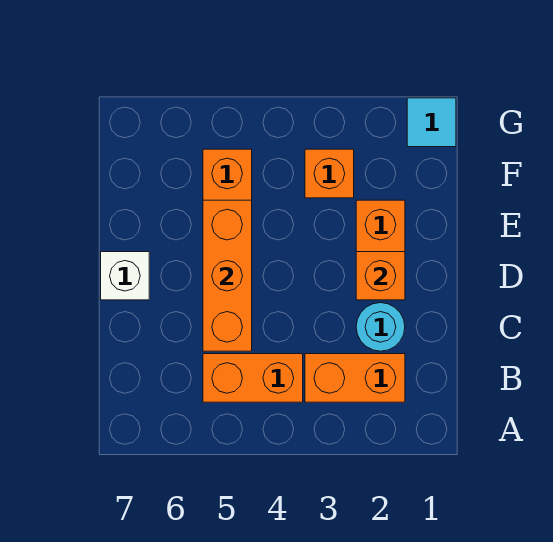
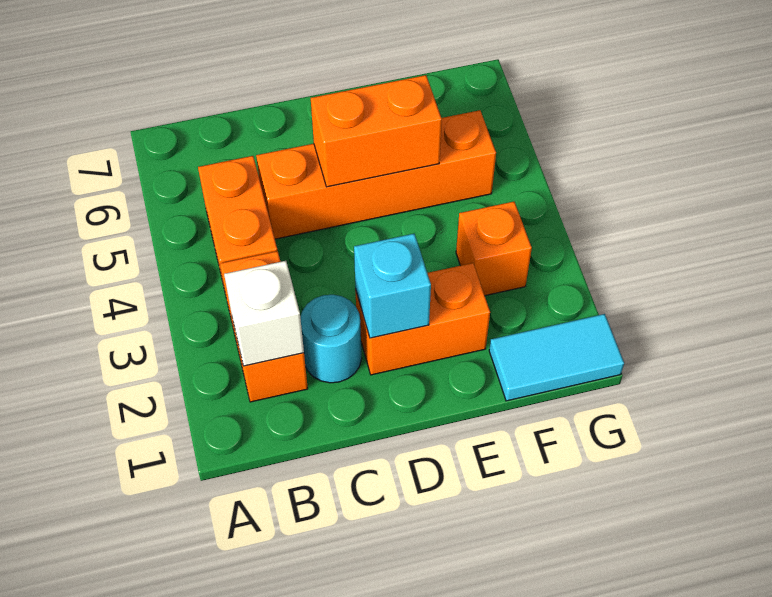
orange brick C5:E5 level 2 -> orange brick D5:E5 level 2
orange brick D2 level 2 -> cyan brick D2 level 2
white brick D7 level 1 -> white brick B2 level 2
cyan tile G1 level 1 -> cyan tile F1:G1 level 1

